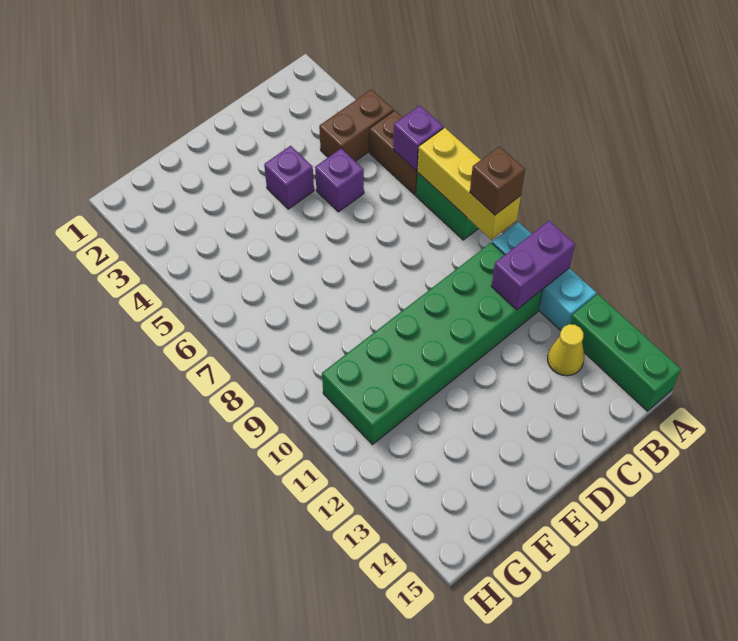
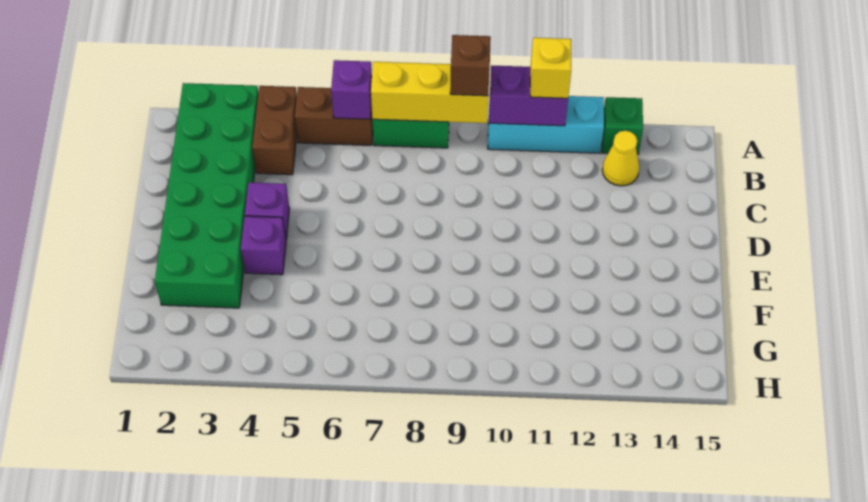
purple brick A11:B11 level 2 -> purple brick A10:A11 level 2
none -> yellow brick A11 level 3
green brick A13:A15 level 1 -> green brick A13 level 1
green brick B10:G11 level 1 -> green brick A2:F3 level 1
purple brick C5 level 1 -> purple brick E4 level 1

